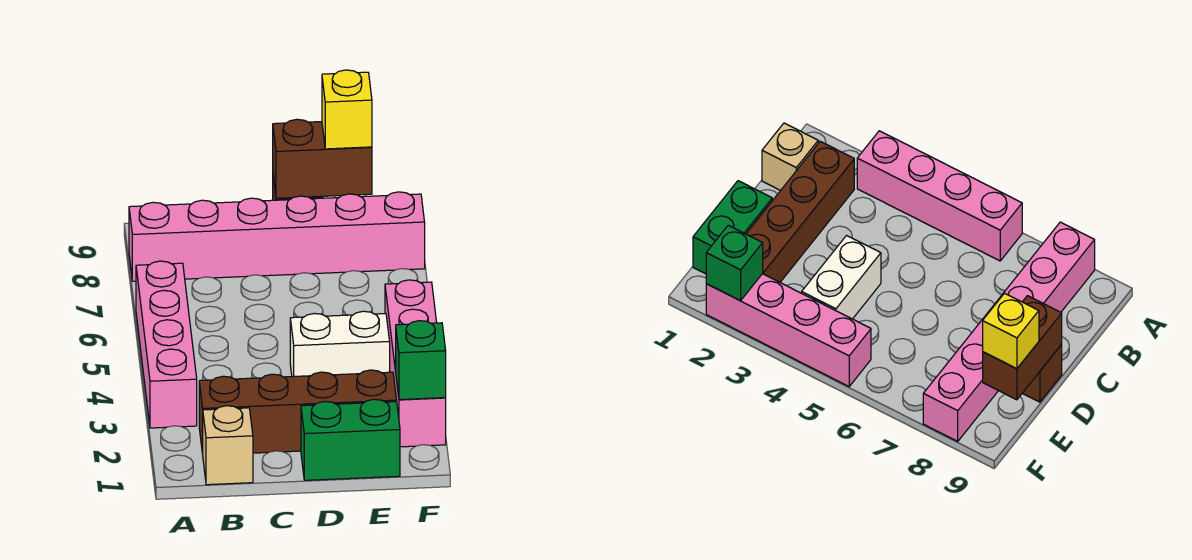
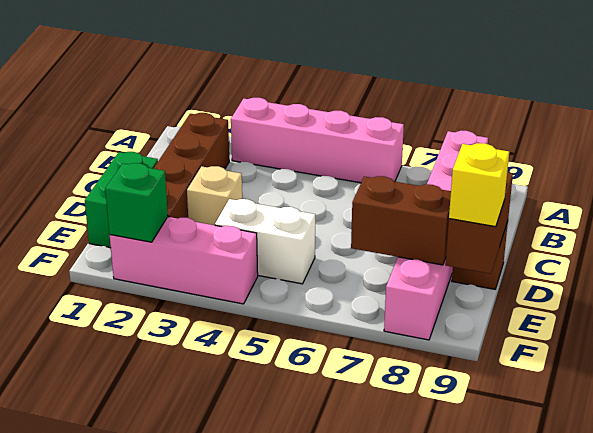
tan brick B1 level 1 -> tan brick D3 level 1
white brick D4:E4 level 1 -> white brick E4:E5 level 1
none -> brown brick E7:E8 level 2
pink brick F2:F5 level 1 -> pink brick F2:F4 level 1

